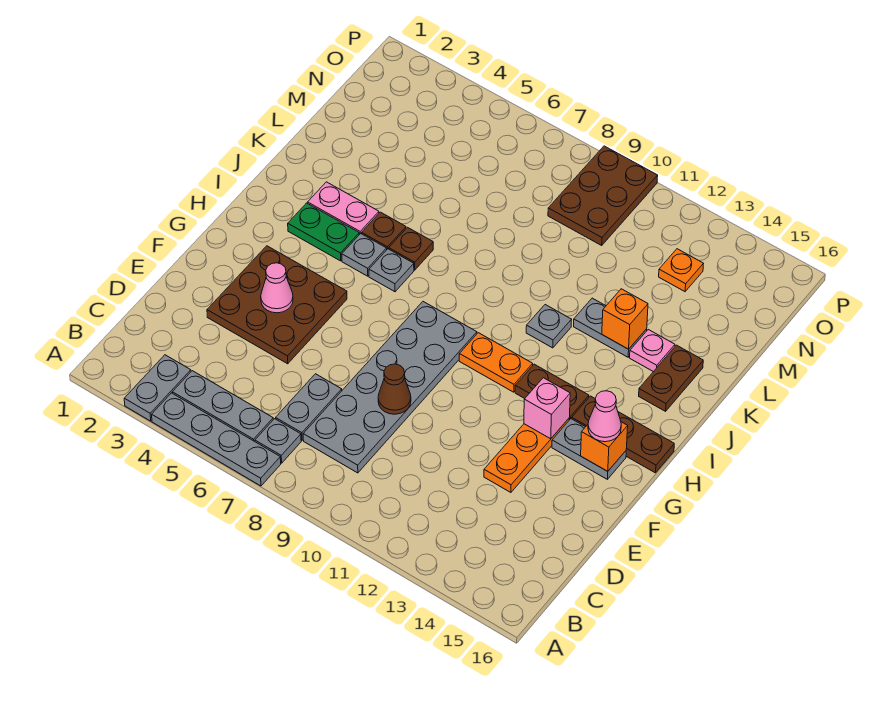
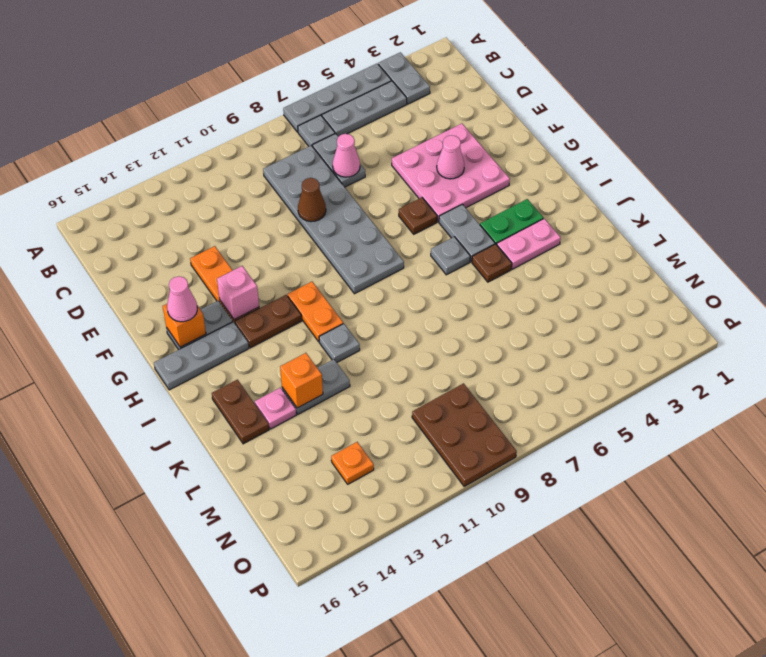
none -> pink cone D7 level 2
brown plate E3:G5 level 1 -> pink plate E3:G5 level 1
orange plate H10:H11 level 1 -> orange plate H11:I11 level 1
brown plate H14:H16 level 1 -> grey plate H14:H16 level 1
grey plate I5 level 1 -> grey plate H5:I5 level 1
brown plate J6 level 1 -> brown plate G6 level 1

